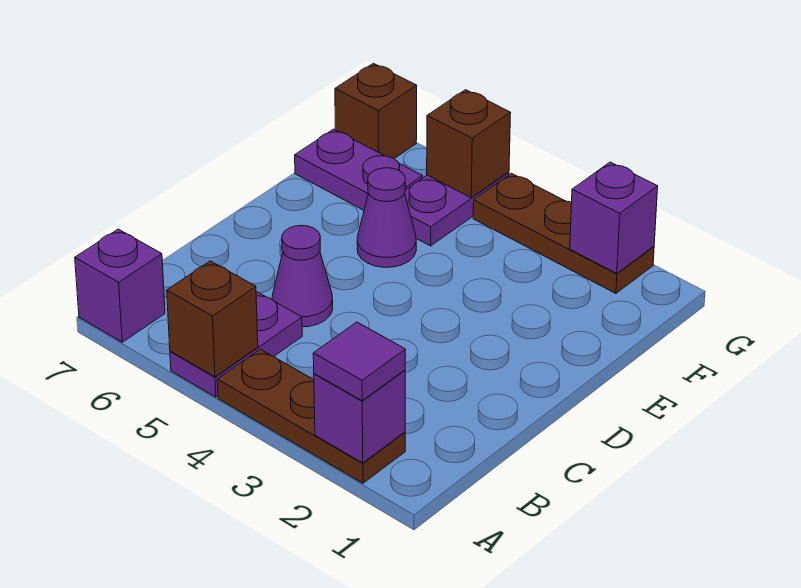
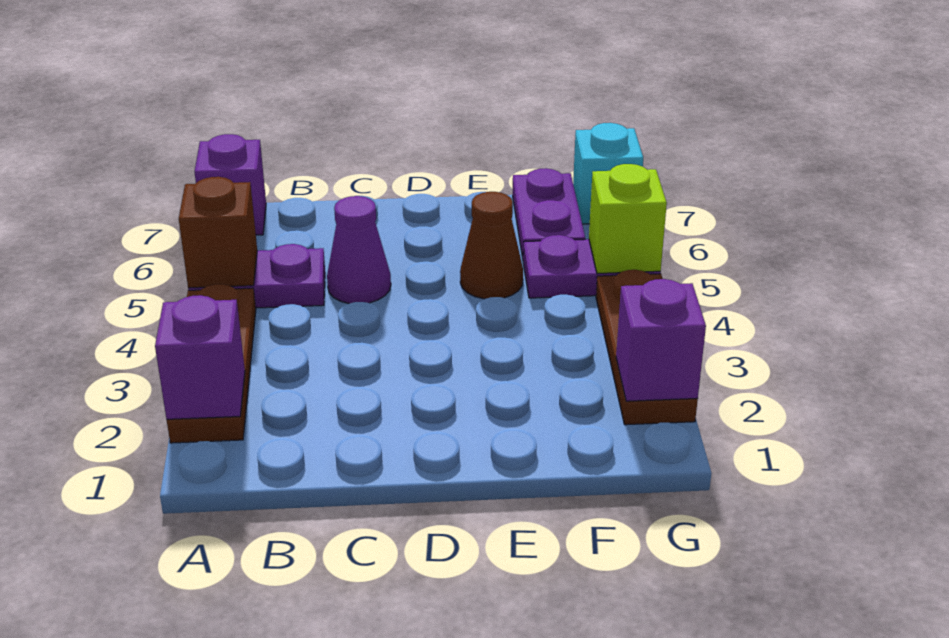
purple tile A2 level 3 -> none
purple cone E5 level 1 -> brown cone E5 level 1
brown brick G5 level 2 -> lime brick G5 level 2
brown brick G7 level 1 -> cyan brick G7 level 1

